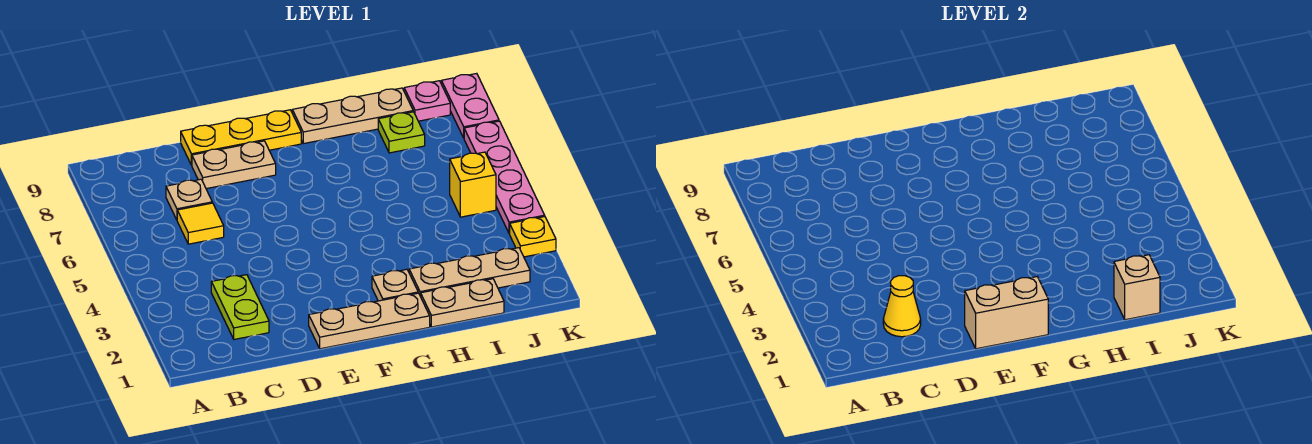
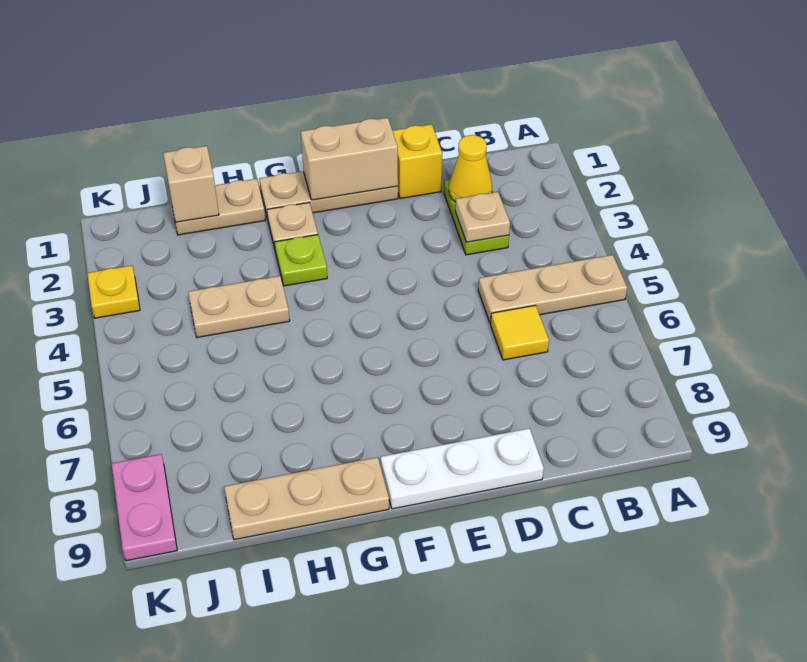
tan plate C7 level 1 -> tan plate C3 level 2
tan plate D8:E8 level 1 -> tan plate H4:I4 level 1
yellow plate D9:F9 level 1 -> white plate D9:F9 level 1
tan plate H2:J2 level 1 -> tan plate A5:C5 level 1
lime plate I8 level 1 -> lime plate G3 level 1
yellow brick J5 level 1 -> yellow brick D1 level 1
pink plate J9 level 1 -> none
pink plate K4:K7 level 1 -> none

